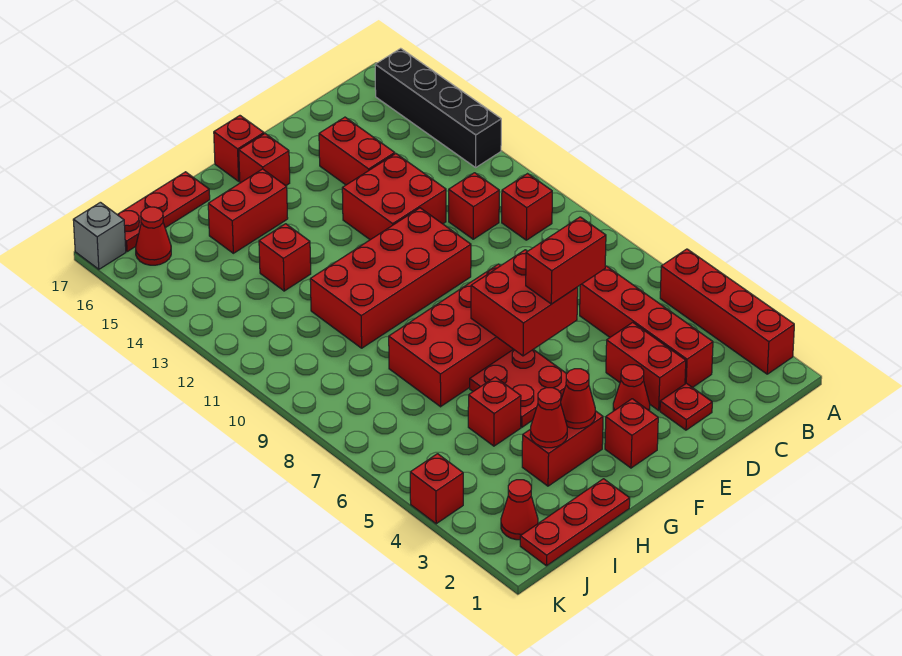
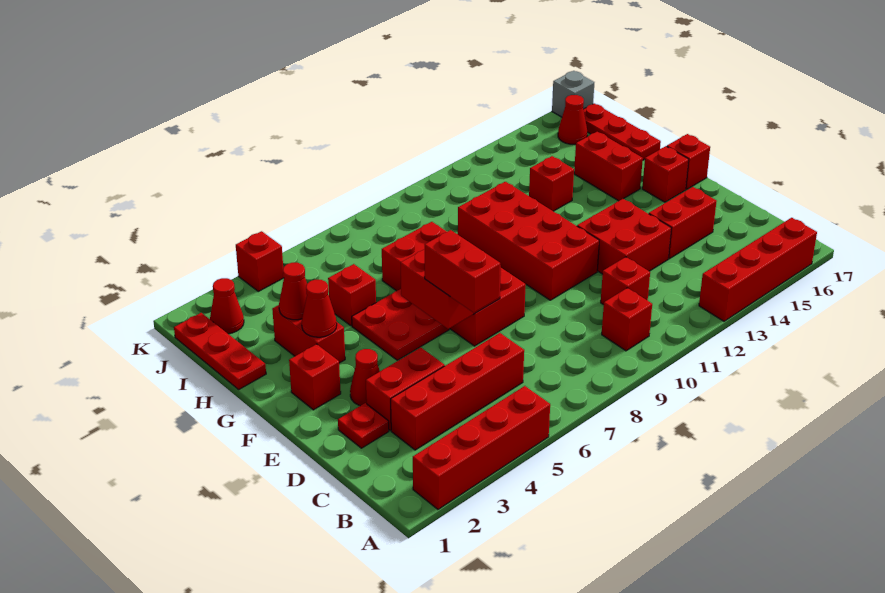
black brick A13:A16 level 1 -> red brick A13:A16 level 1

